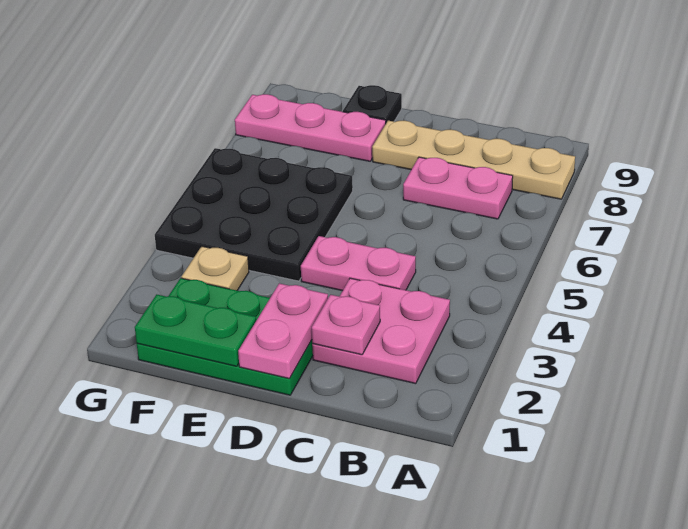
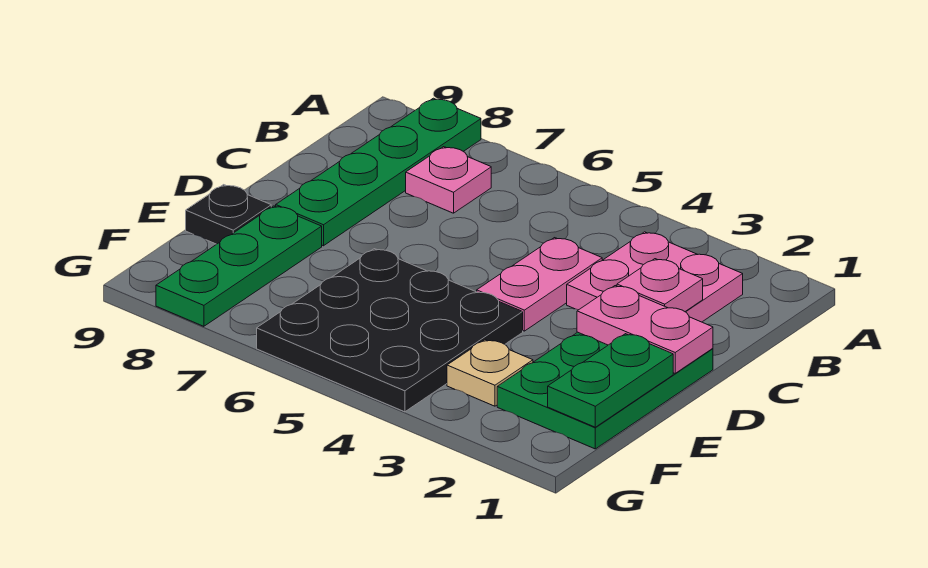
tan plate A8:D8 level 1 -> green plate A8:D8 level 1
pink plate B7:C7 level 1 -> pink plate B7 level 1
pink plate E8:G8 level 1 -> green plate E8:G8 level 1

